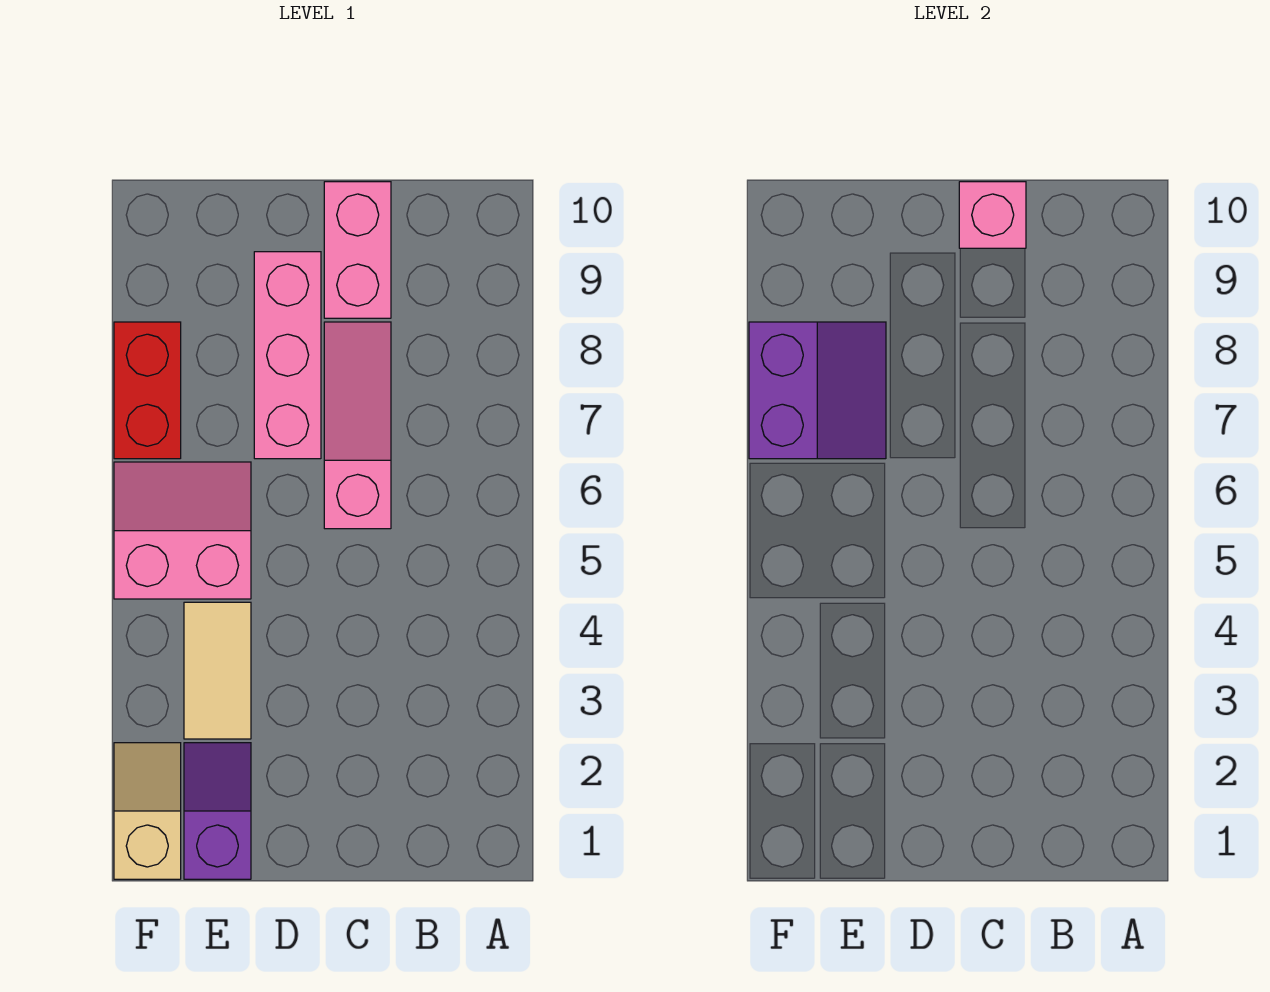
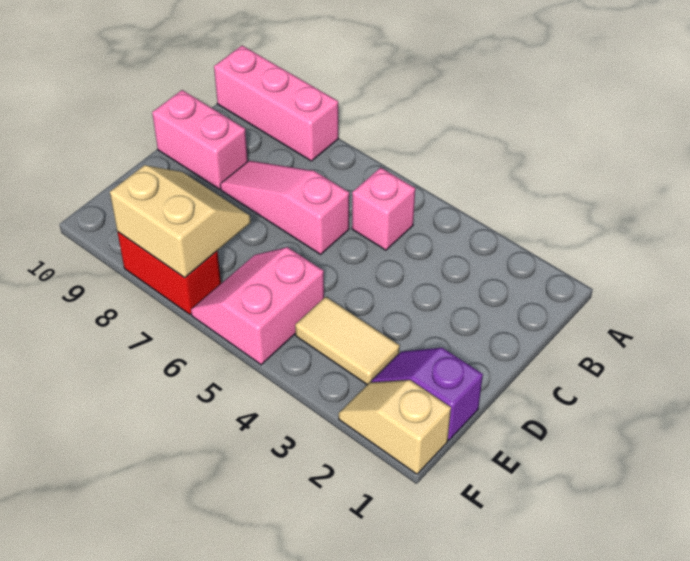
pink brick C10 level 2 -> pink brick B5 level 1
pink brick D7:D9 level 1 -> pink brick A8:A10 level 1
purple slope E7:F8 level 2 top F -> tan slope E7:F8 level 2 top F

